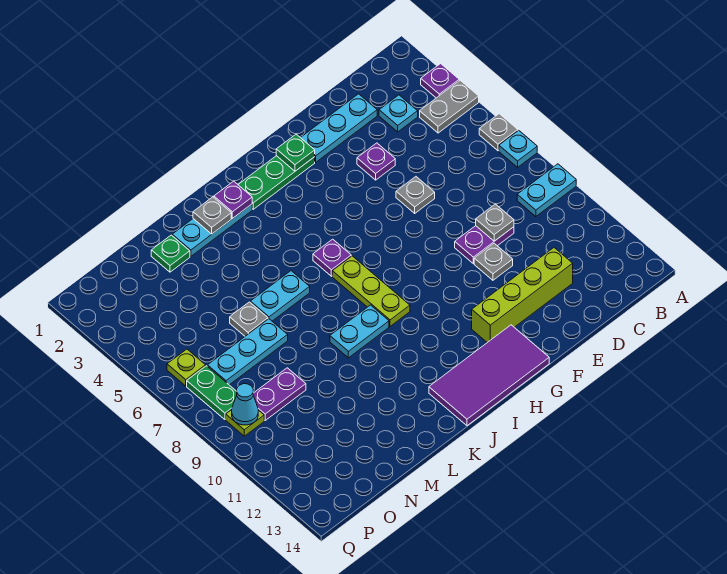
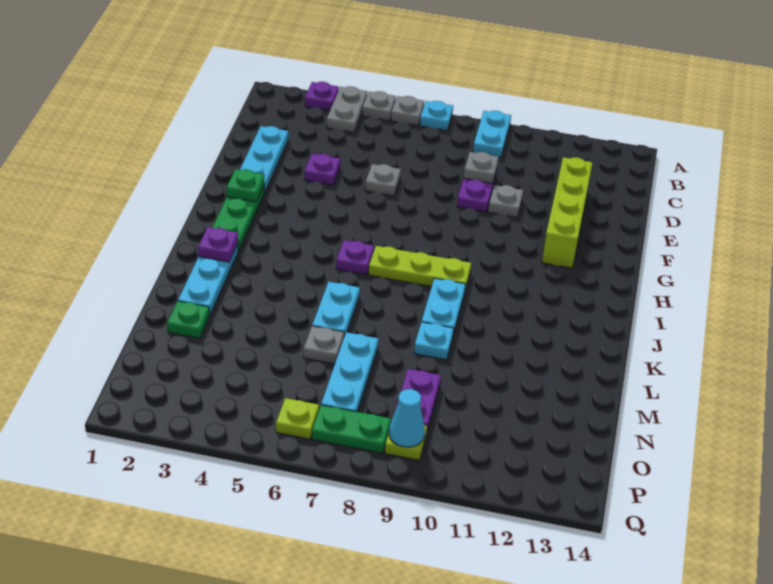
cyan plate C3 level 1 -> cyan plate L9 level 1
purple tile G13:J14 level 1 -> none
grey plate K2 level 2 -> grey plate A5 level 1

